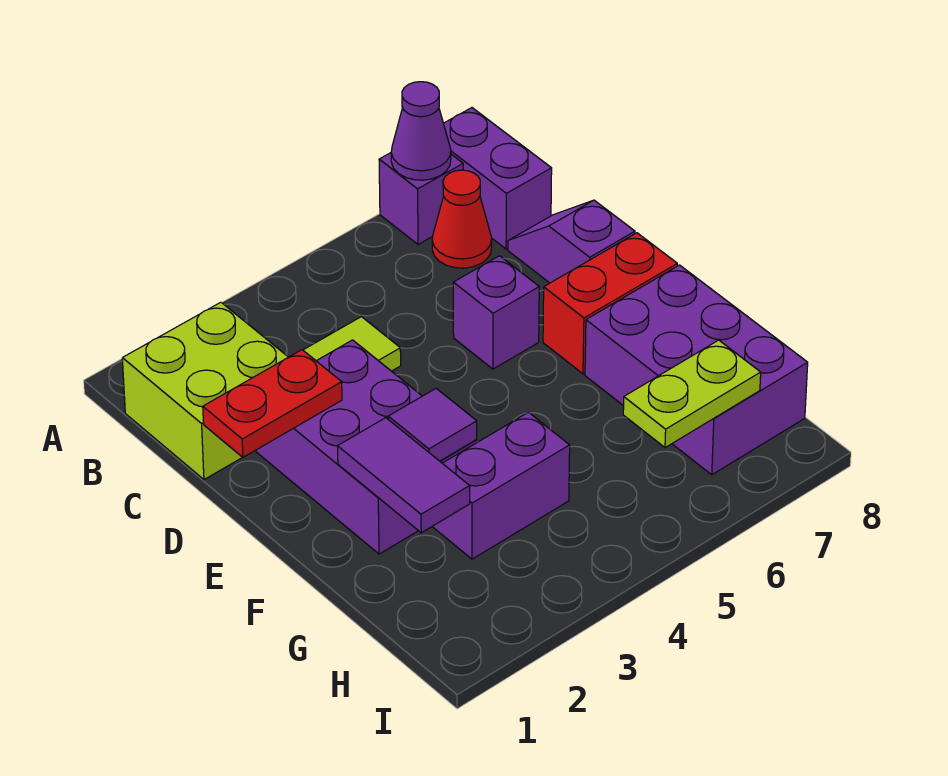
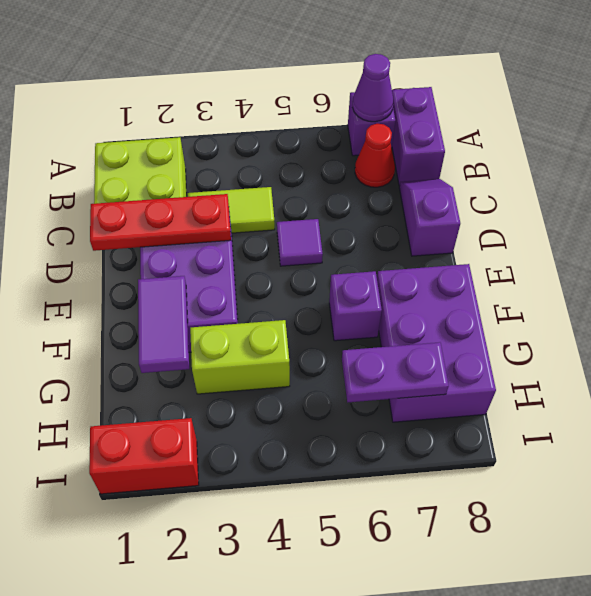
red plate D1:D2 level 2 -> red plate D1:D3 level 2
purple brick D6 level 1 -> purple brick F6 level 1
red brick E7:E8 level 1 -> red brick I1:I2 level 1
purple tile F3 level 2 -> purple tile D5 level 1
purple brick G3:G4 level 1 -> lime brick G3:G4 level 1
lime plate H6:H7 level 2 -> purple plate H6:H7 level 2

